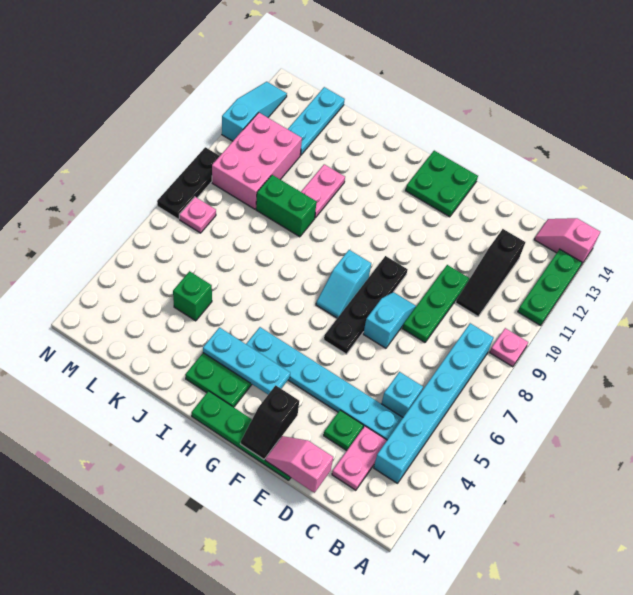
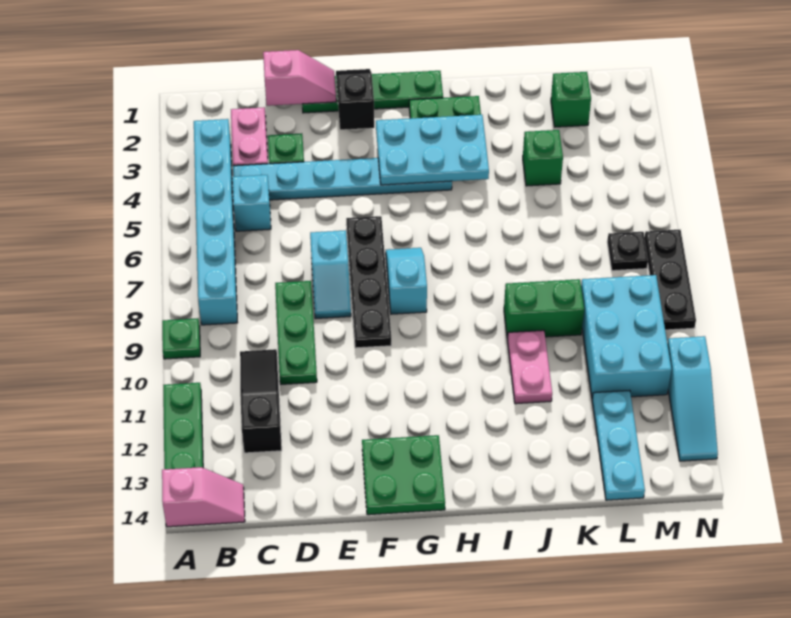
pink plate A9 level 1 -> green plate A9 level 1
cyan plate G3:I3 level 2 -> cyan plate G3:I4 level 2
none -> green brick L2 level 1
pink brick L9:M11 level 1 -> cyan brick L9:M11 level 1
pink plate M7 level 1 -> black plate M7 level 1

